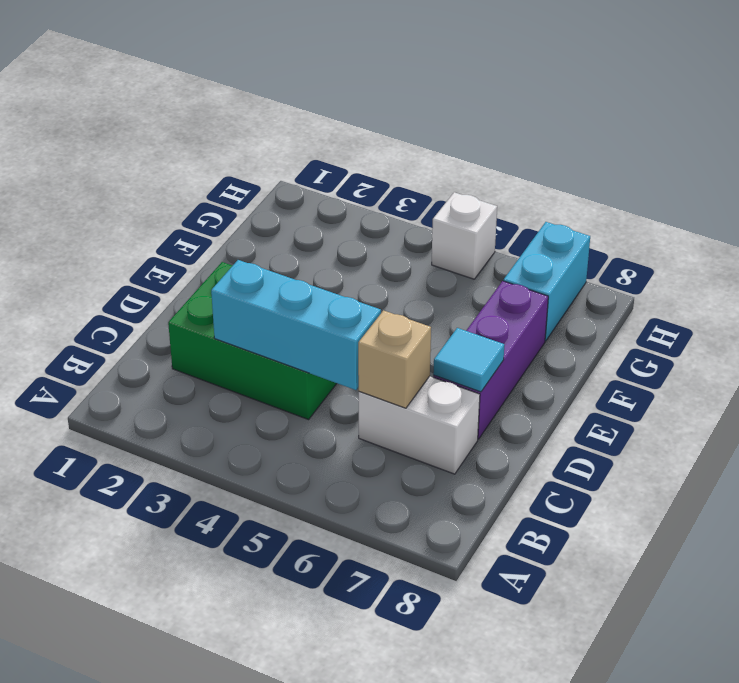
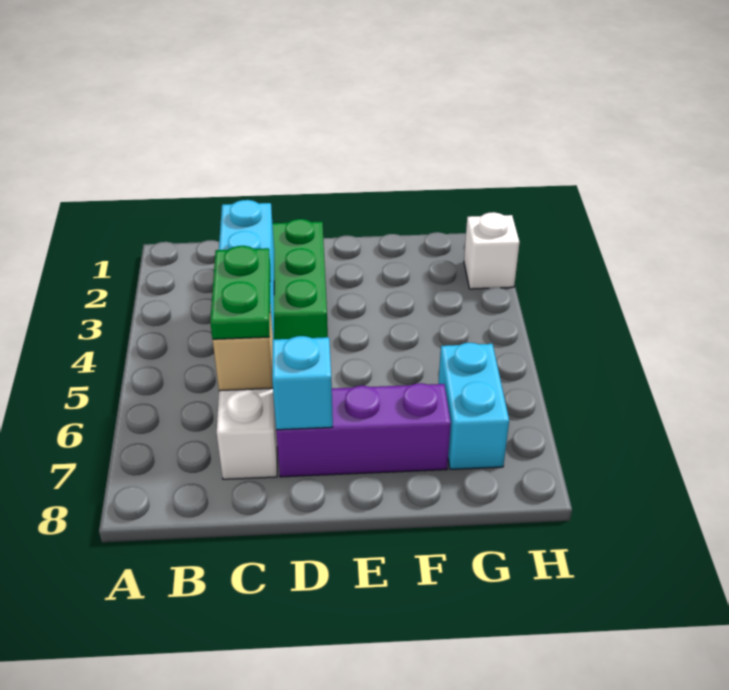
none -> green plate C5:C6 level 3
cyan tile D7 level 2 -> cyan brick D7 level 2
cyan brick G7:H7 level 1 -> cyan brick G6:G7 level 1
white brick H5 level 1 -> white brick H2 level 1

